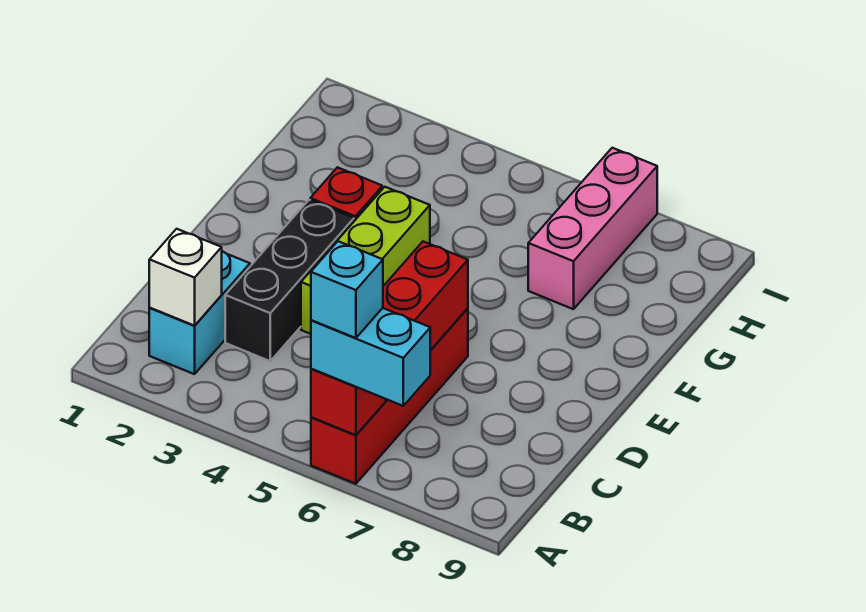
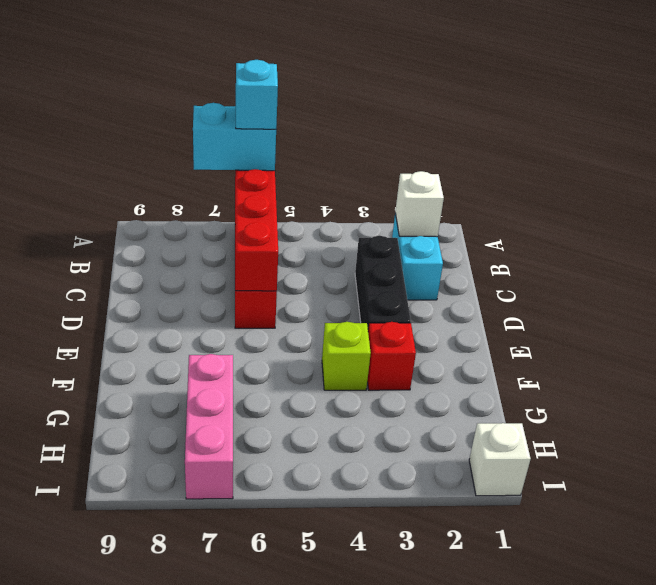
lime brick D4:F4 level 1 -> lime brick F4 level 1
none -> white brick I1 level 1

